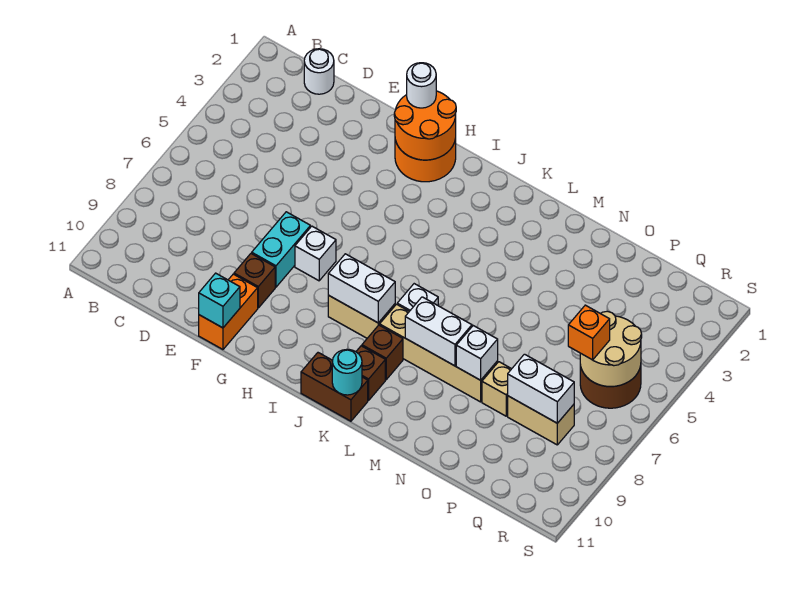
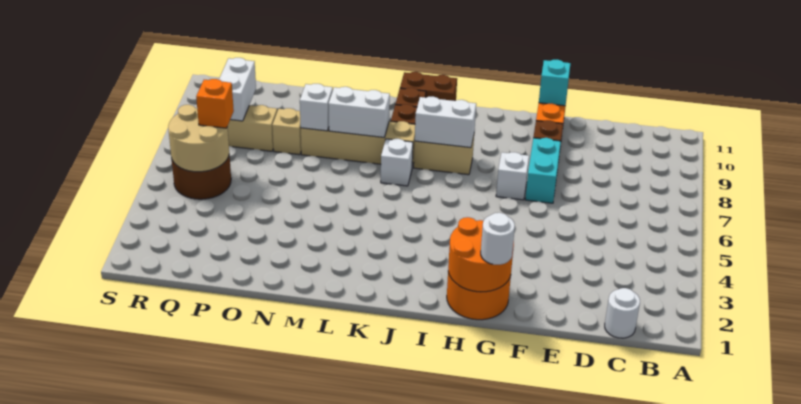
cyan round brick K11 level 2 -> none
white brick P8:Q8 level 2 -> white brick Q8:Q9 level 2

